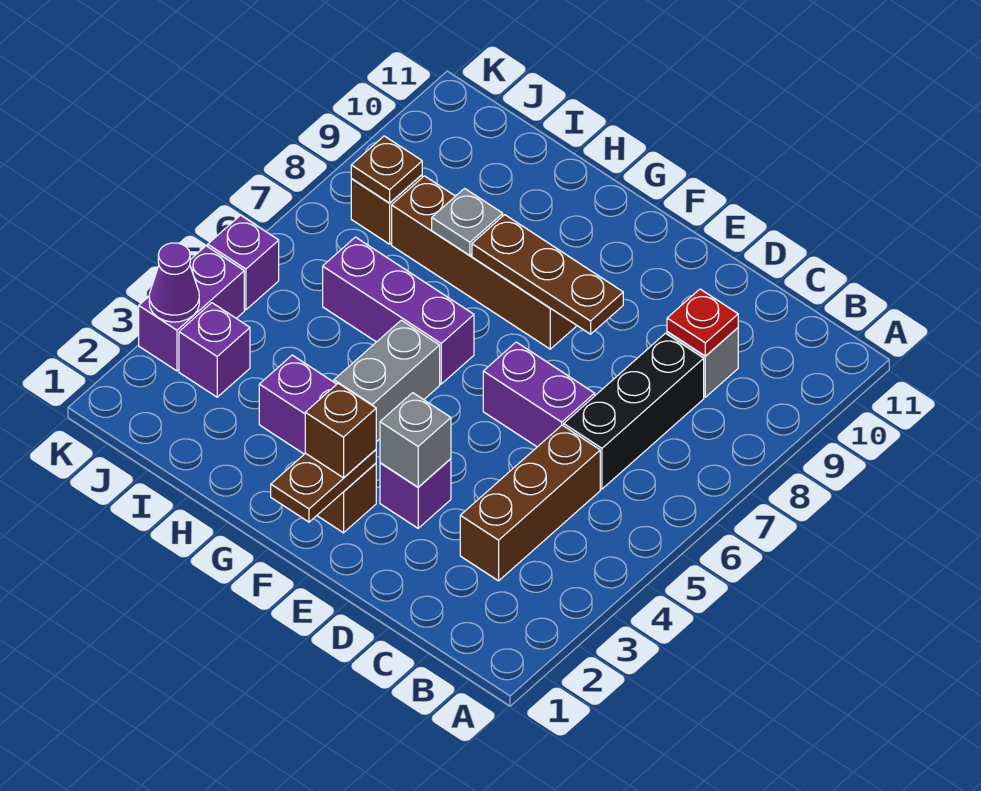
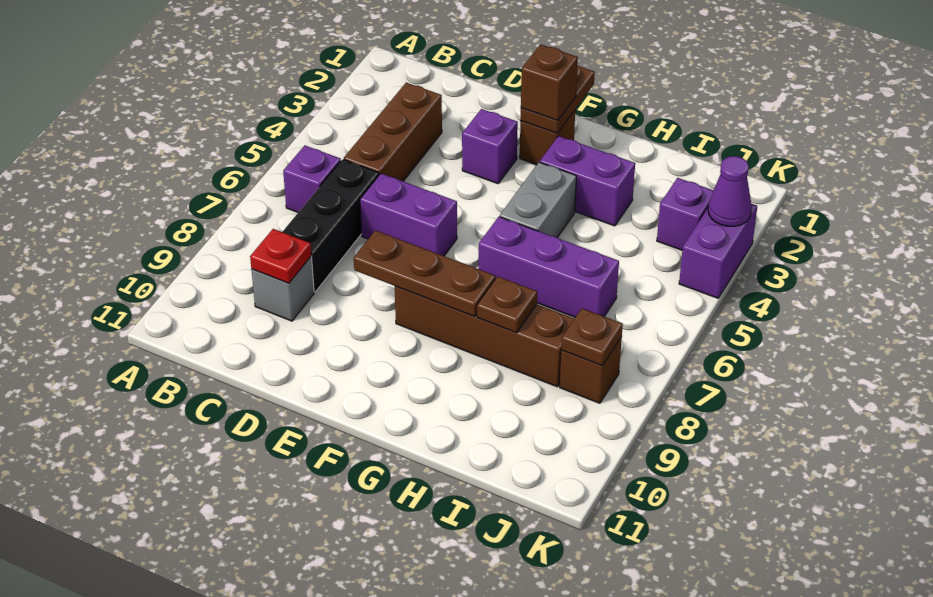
grey brick E3 level 2 -> none
grey plate H8 level 2 -> brown plate H8 level 2
purple brick K5 level 1 -> purple brick B6 level 1

